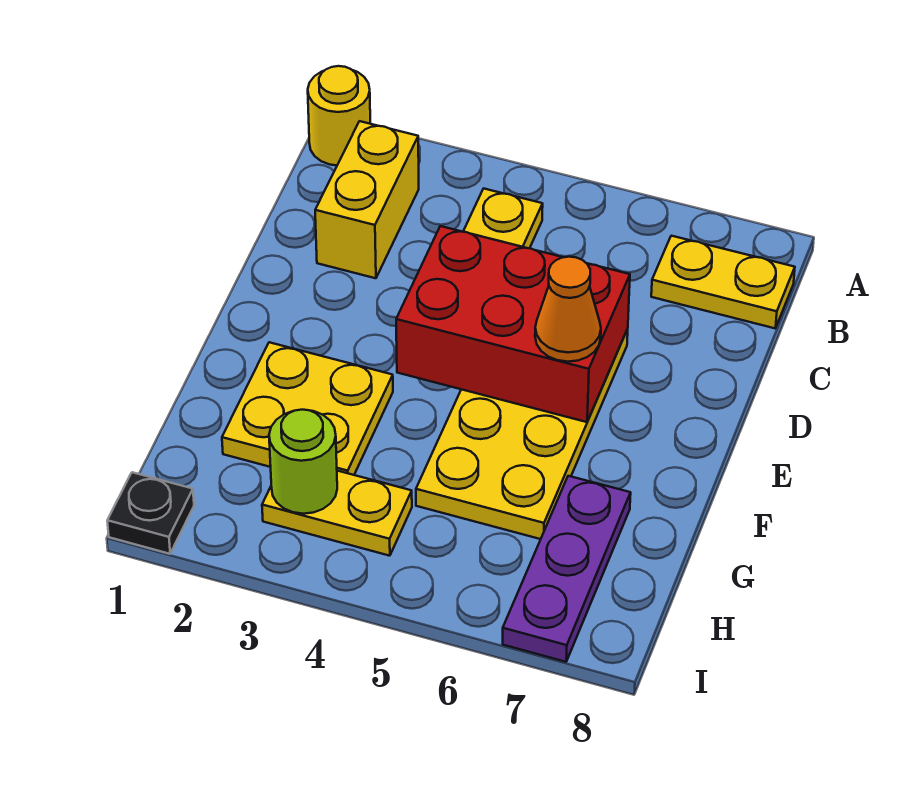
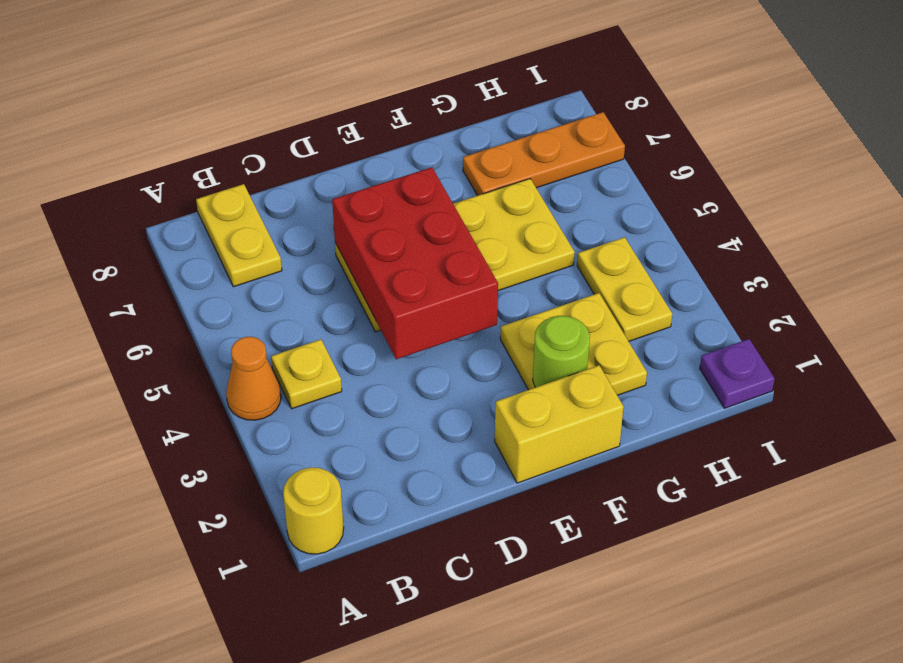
yellow brick B2:C2 level 1 -> yellow brick E1:F1 level 1
orange cone E6 level 3 -> orange cone A4 level 1
purple plate G7:I7 level 1 -> orange plate G7:I7 level 1
lime round brick H3 level 2 -> lime round brick F2 level 2
black plate I1 level 1 -> purple plate I1 level 1

